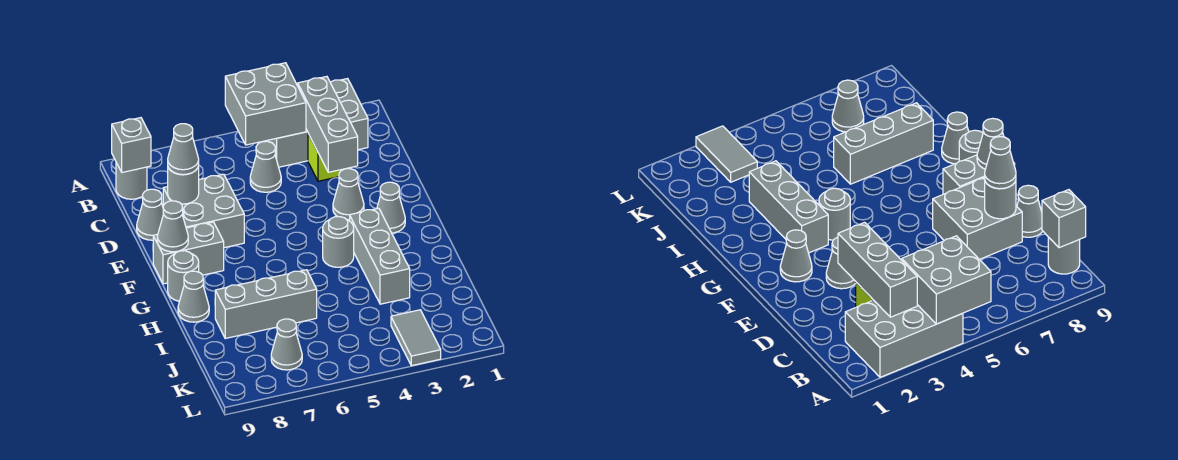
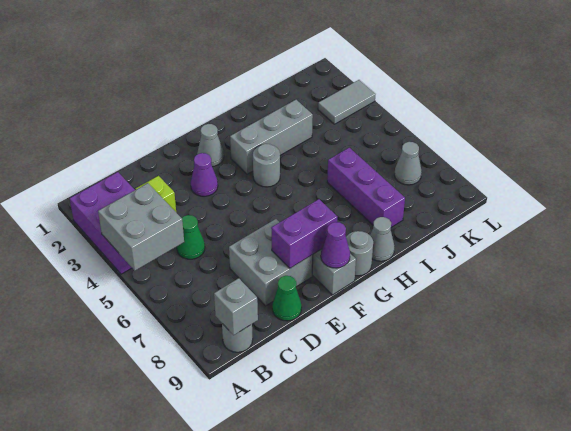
grey brick A2:B4 level 1 -> purple brick A2:B4 level 1
grey brick B3:D3 level 2 -> none
grey cone C5 level 1 -> green cone C5 level 1
grey round brick D8 level 2 -> none
grey cone D8 level 3 -> none
grey cone D9 level 1 -> green cone D9 level 1
grey cone E3 level 1 -> purple cone E3 level 1
none -> purple brick E8:F8 level 2
grey cone F9 level 2 -> purple cone F9 level 2
grey brick I6:I8 level 1 -> purple brick I6:I8 level 1

